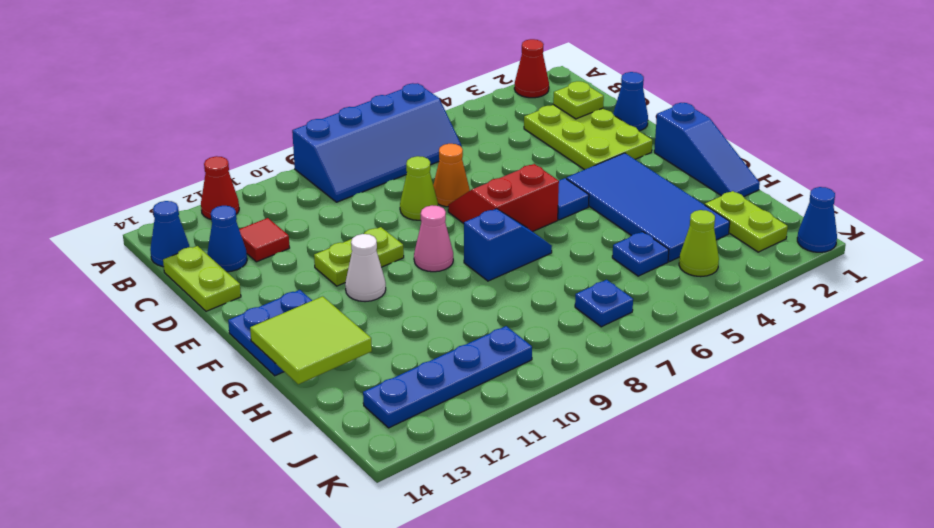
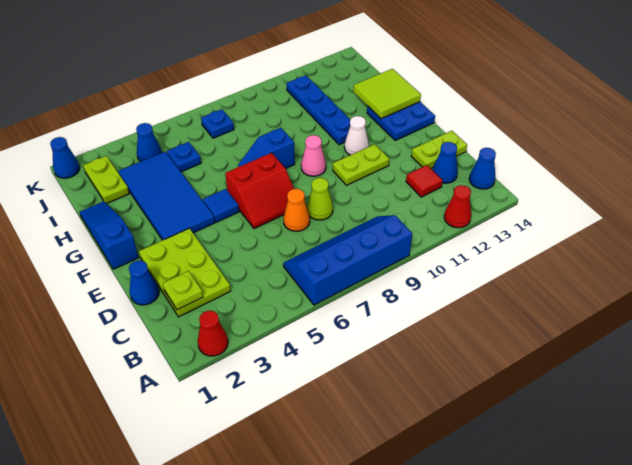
lime plate C14:D14 level 1 -> lime plate D13:D14 level 1
lime cone J4 level 1 -> blue cone J4 level 1
blue plate J10:J13 level 1 -> blue plate G11:J11 level 1

